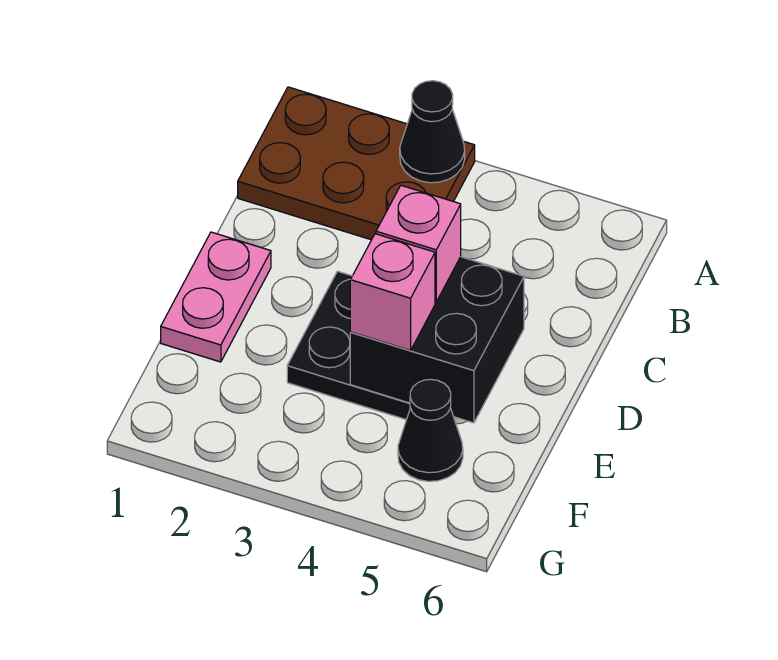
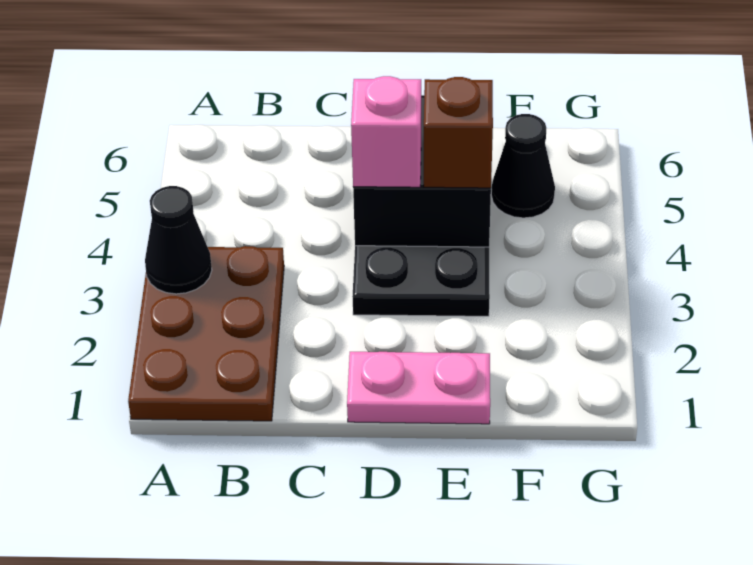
pink brick E4 level 3 -> brown brick E4 level 3

